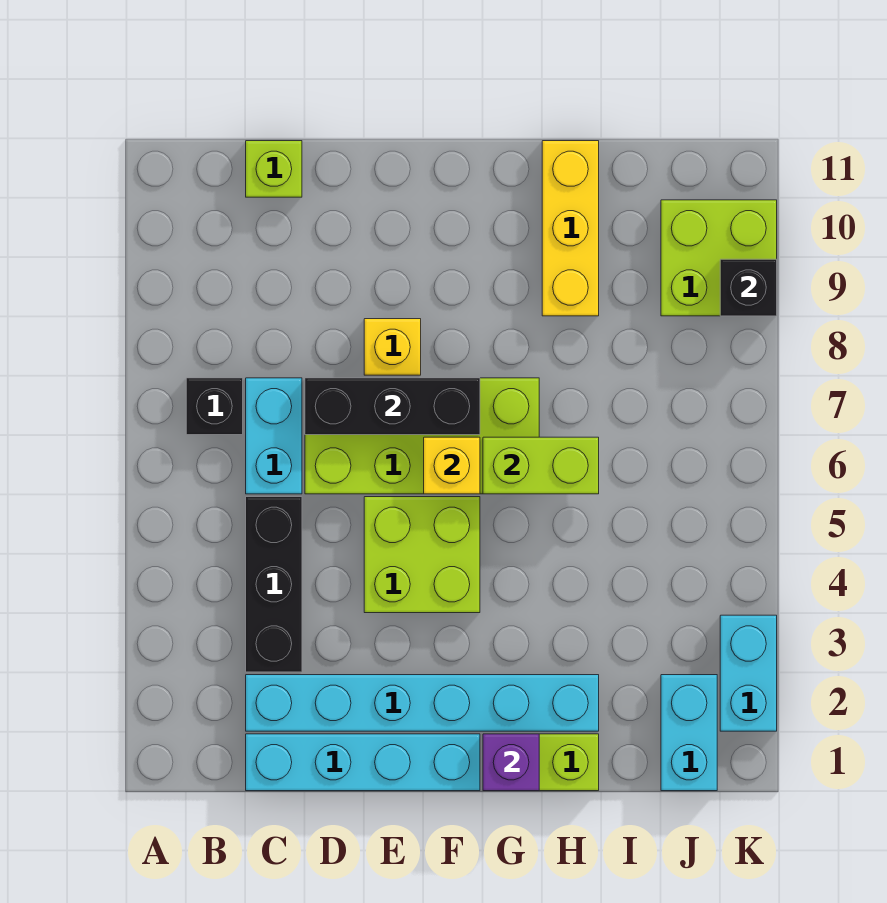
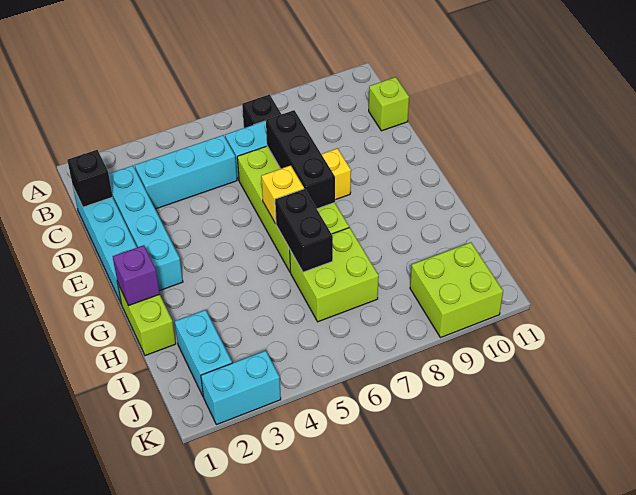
cyan brick C2:H2 level 1 -> cyan brick C2:F2 level 1
black brick C3:C5 level 1 -> cyan brick C3:C5 level 1
lime brick E4:F5 level 1 -> lime brick H6:I7 level 1
lime brick G6:H6 level 2 -> black brick G6:H6 level 2
yellow brick H9:H11 level 1 -> none
cyan brick J1:J2 level 1 -> cyan brick I2:J2 level 1
black brick K9 level 2 -> black brick C1 level 2

